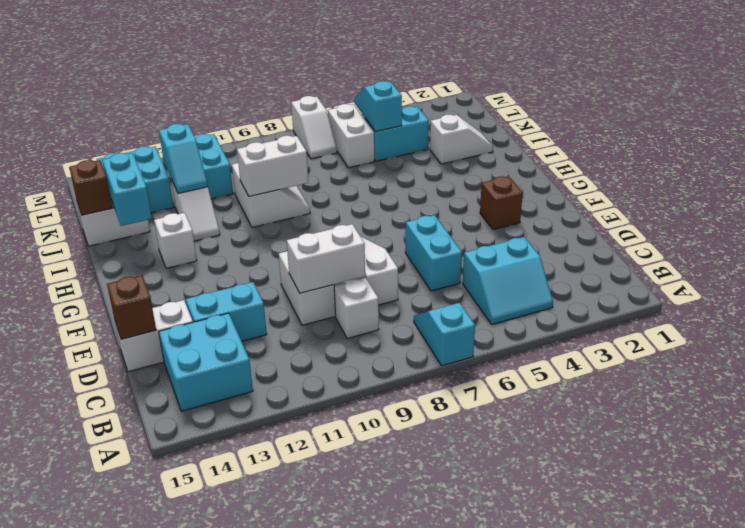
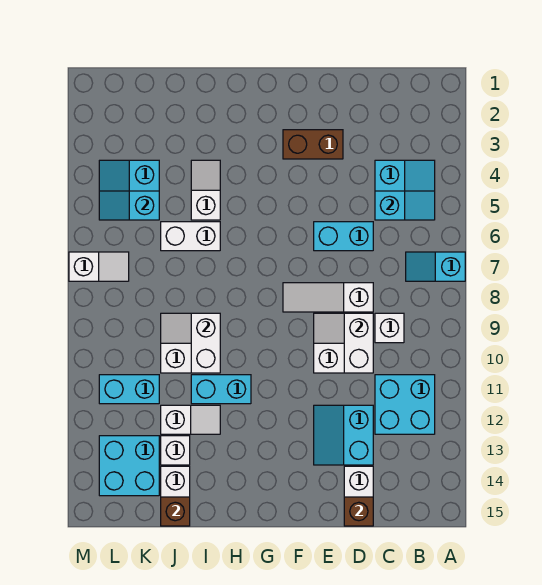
cyan brick B13:C14 level 1 -> cyan brick B11:C12 level 1
brown brick F3 level 1 -> brown brick E3:F3 level 1
white brick H13 level 1 -> white brick J13 level 1
cyan brick I14:J14 level 2 -> cyan brick H11:I11 level 1
white slope J2:J3 level 1 top 3 -> white slope I4:I5 level 1 top 5
cyan slope J12:K12 level 2 top K -> cyan slope B5:C5 level 2 top C
white brick K6:L6 level 1 -> white brick I6:J6 level 1

